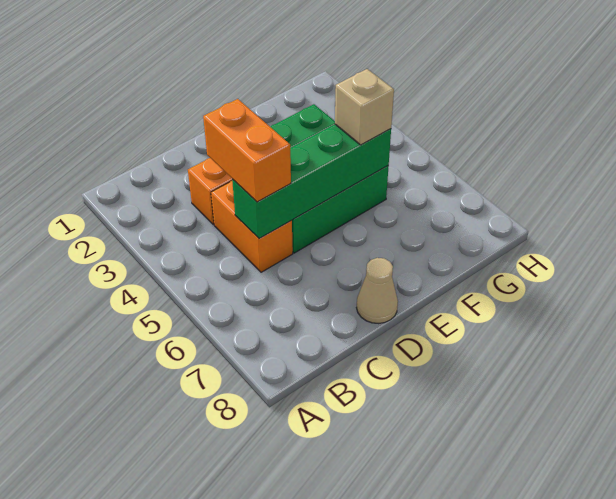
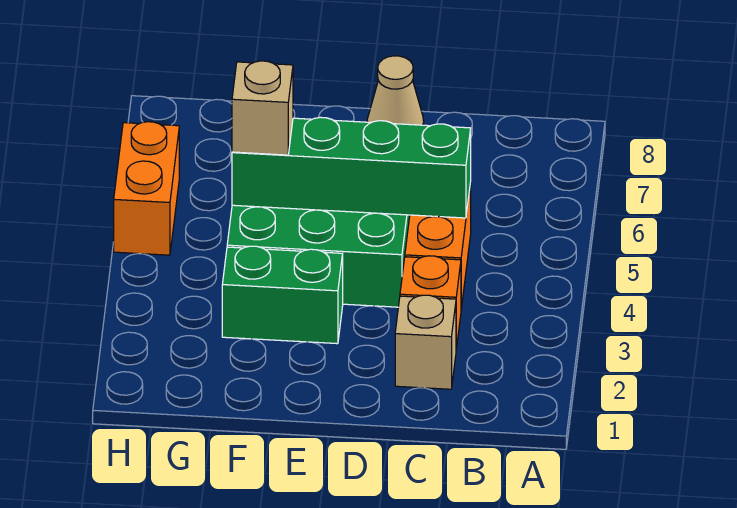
none -> tan brick C2 level 1
orange brick C4:C5 level 3 -> orange brick H5:H6 level 1

